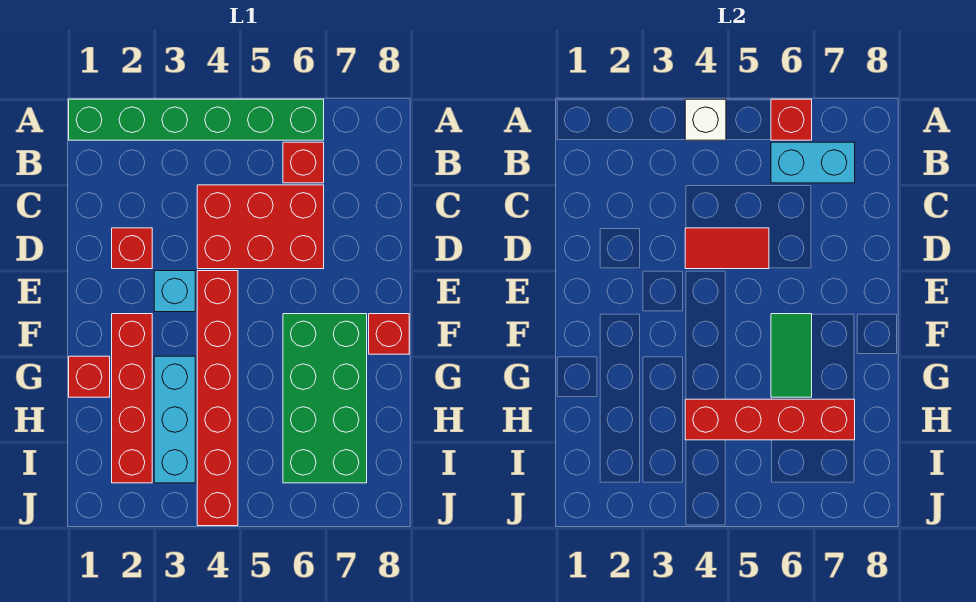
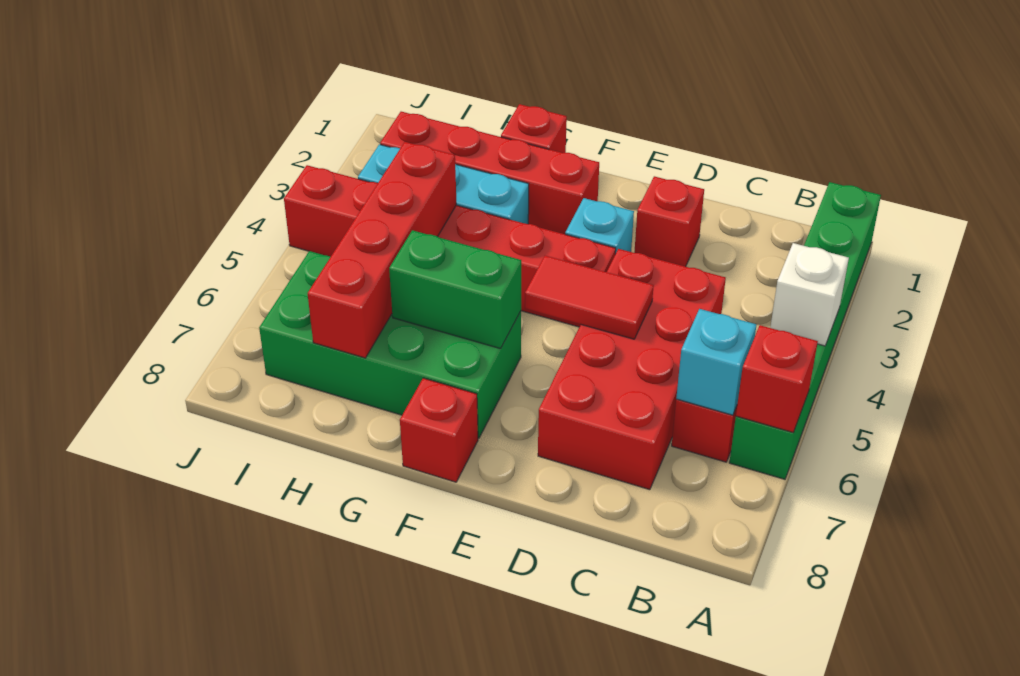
cyan brick B6:B7 level 2 -> cyan brick B6 level 2
red brick C4:D6 level 1 -> red brick C4:D7 level 1
red tile D4:D5 level 2 -> red tile D5:E5 level 2
green tile F6:G6 level 2 -> green brick F6:G6 level 2

